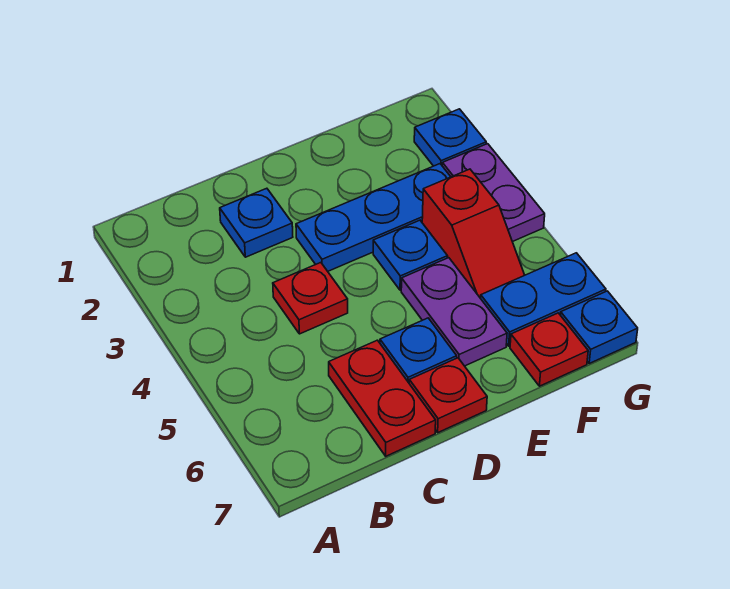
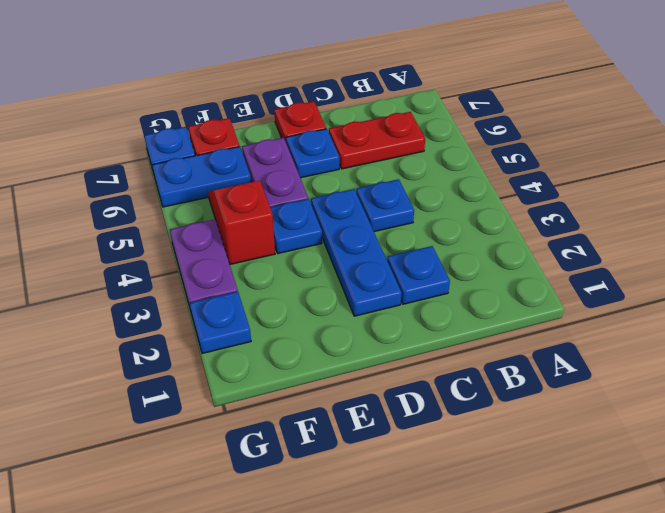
red plate C4 level 1 -> blue plate C4 level 1
red plate C6:C7 level 1 -> red plate B6:C6 level 1
blue plate D3:F3 level 1 -> blue plate D2:D4 level 1

